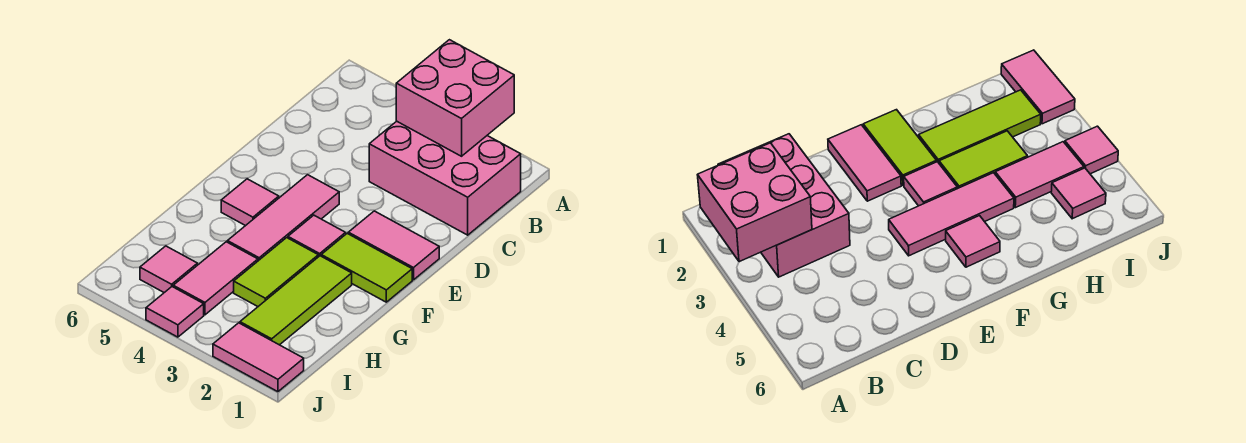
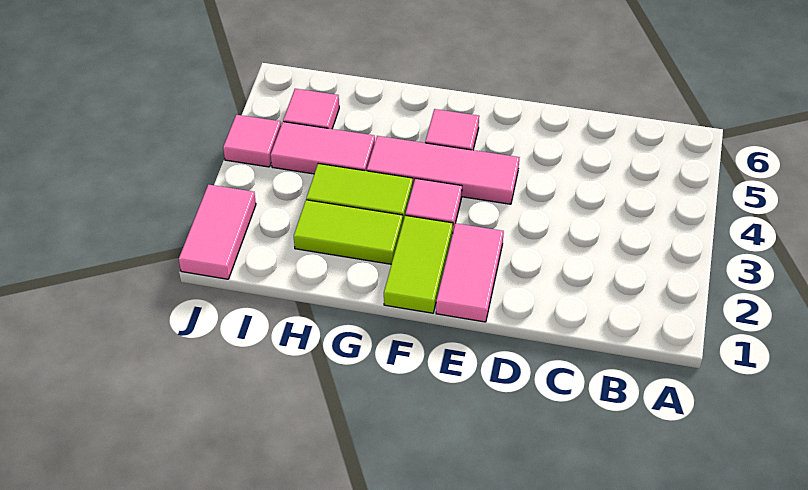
pink brick A2:B3 level 2 -> none
pink brick B1:C3 level 1 -> none
lime tile G2:I2 level 1 -> lime tile G2:H2 level 1

